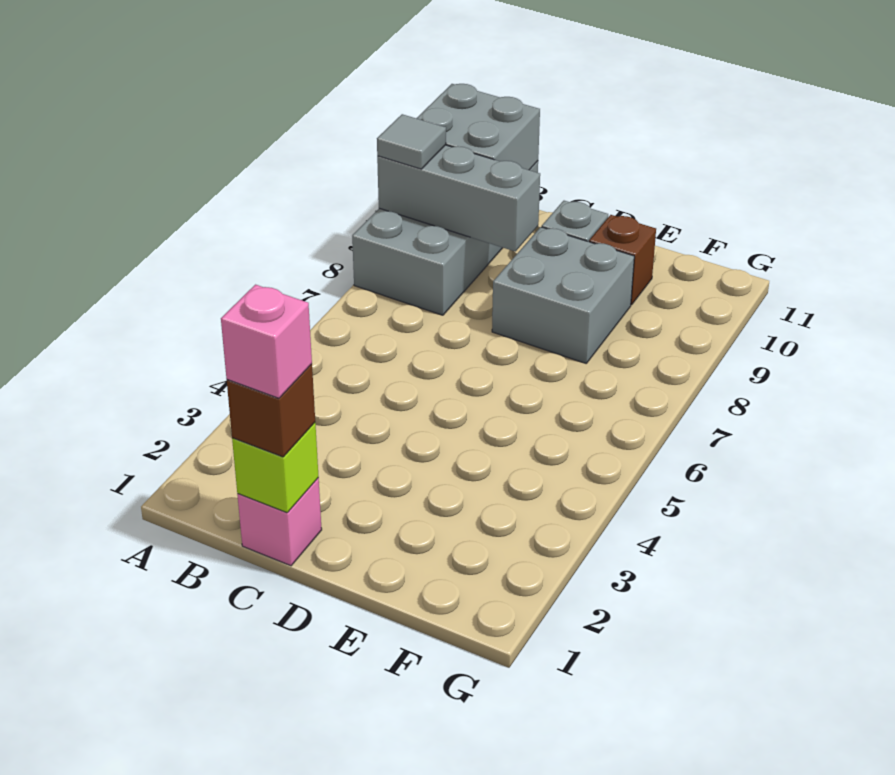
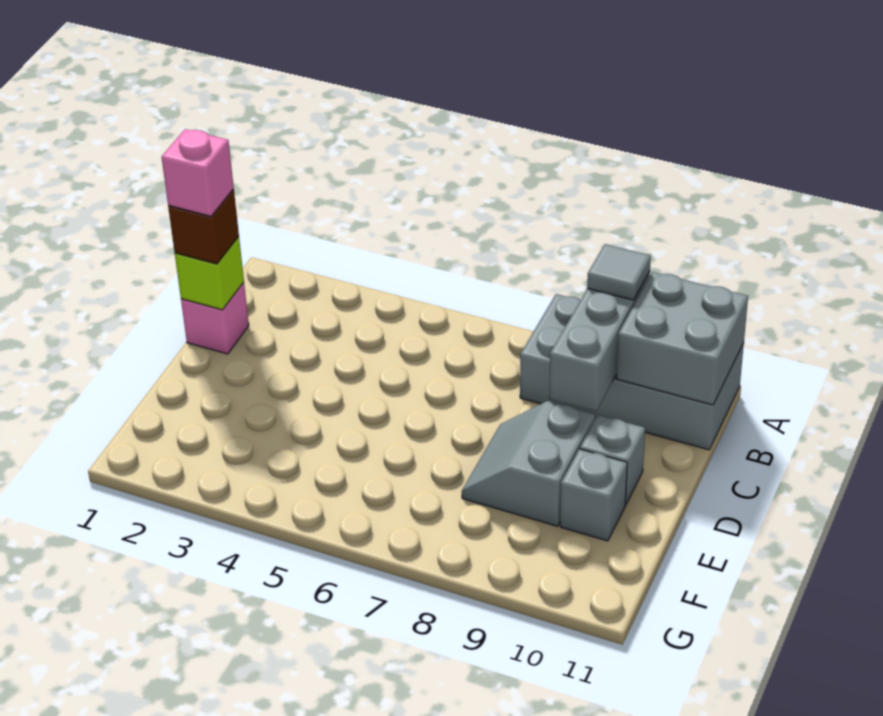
grey brick D8:E9 level 1 -> grey slope D8:E9 level 1 top 9
brown brick E10 level 1 -> grey brick E10 level 1

